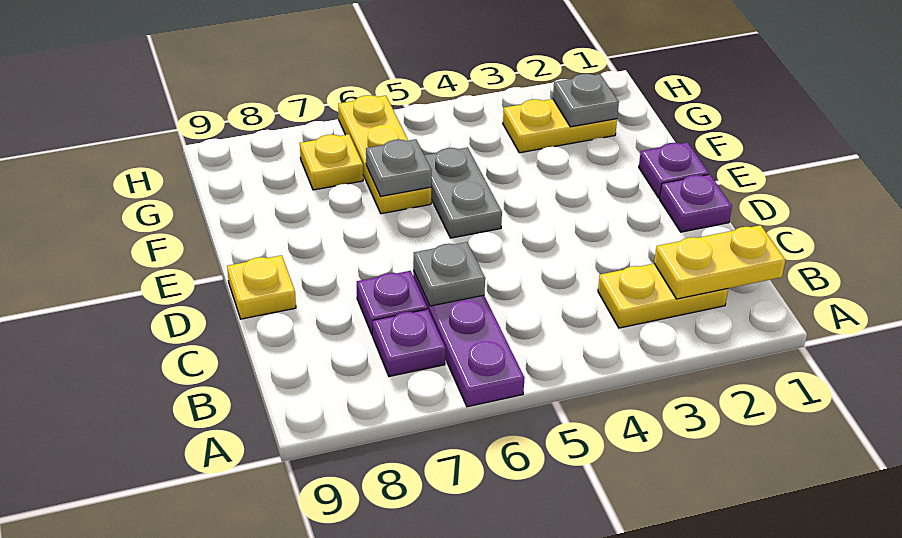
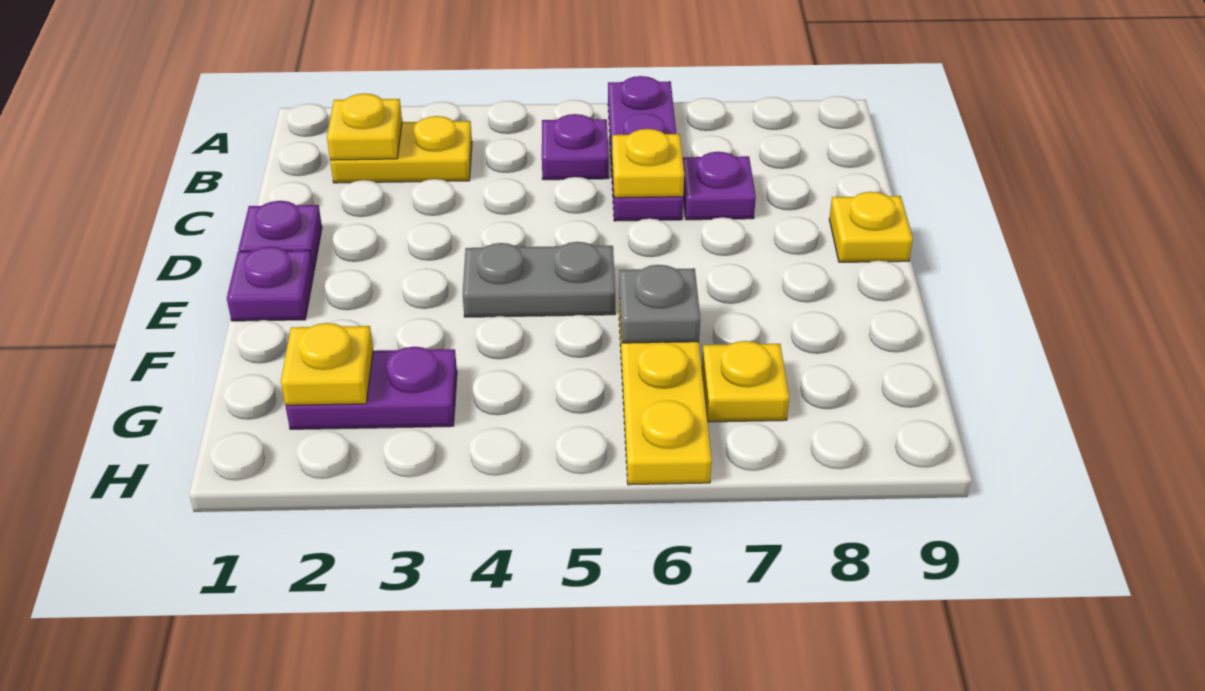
yellow plate B1:B2 level 2 -> yellow plate B2 level 2
purple plate B7 level 1 -> purple plate B5 level 1
grey plate C6 level 2 -> yellow plate C6 level 2
grey plate E5:F5 level 1 -> grey plate E4:E5 level 1
yellow plate G2:G3 level 1 -> purple plate G2:G3 level 1
grey plate G2 level 2 -> yellow plate G2 level 2

